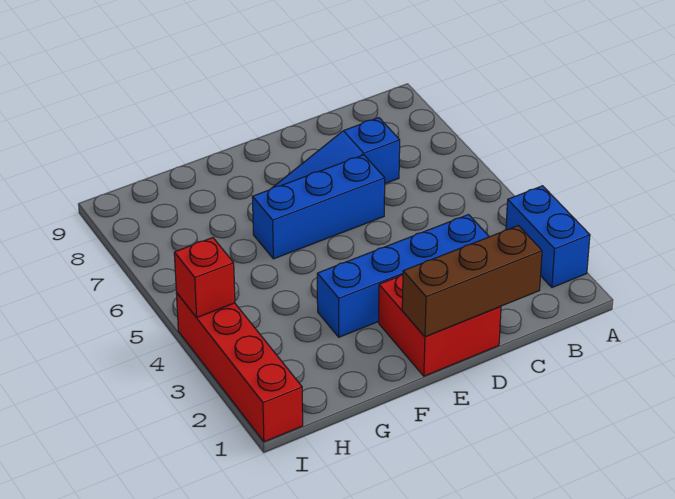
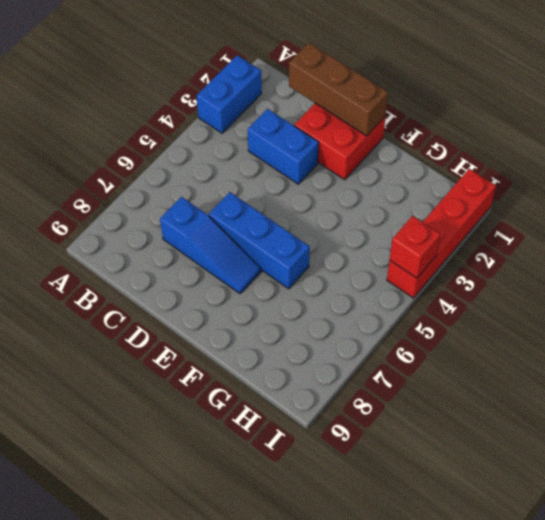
blue brick C3:F3 level 1 -> blue brick C3:D3 level 1

